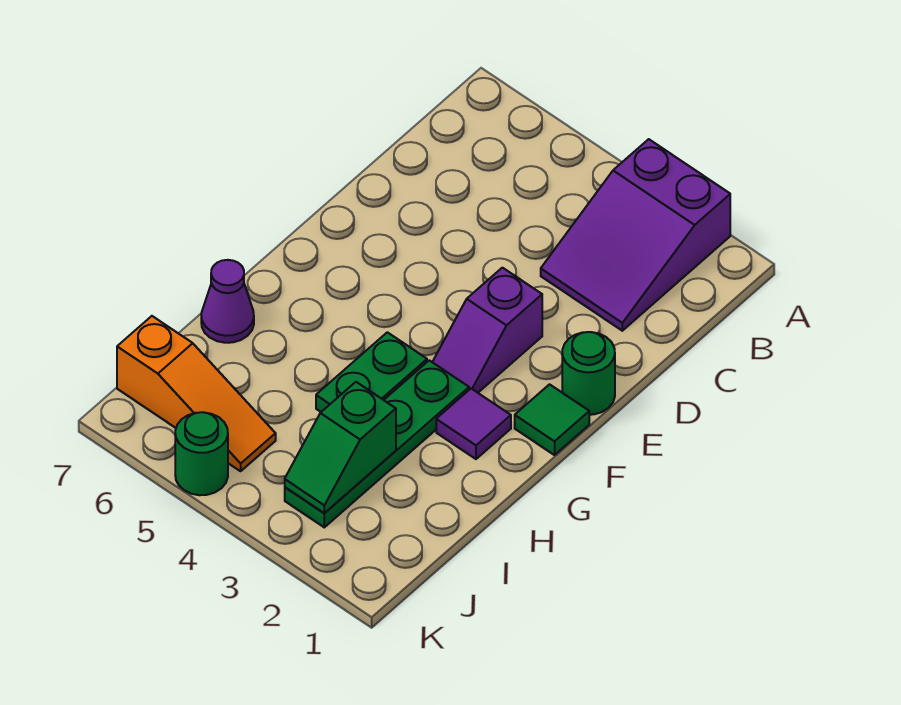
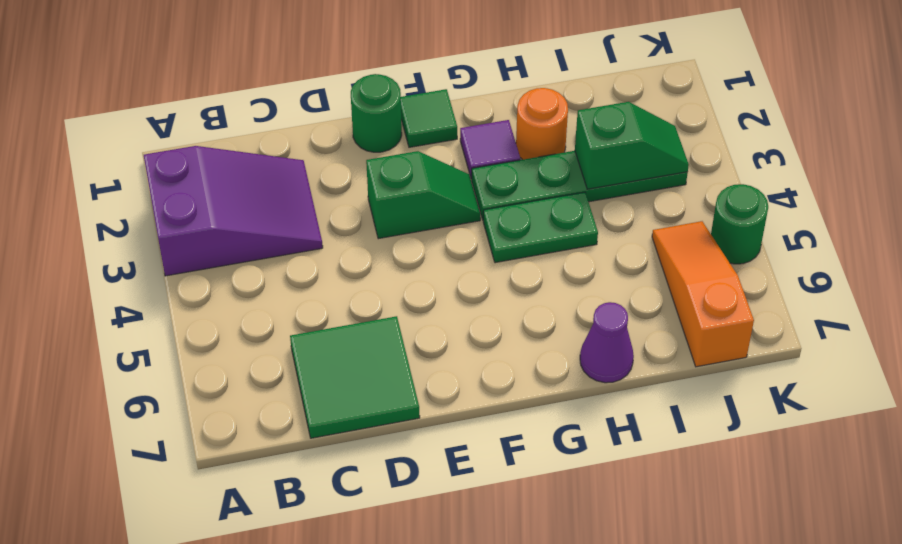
none -> green tile C6:D7 level 1
purple slope E3:F3 level 1 top E -> green slope E3:F3 level 1 top E
none -> orange round brick H2 level 1

